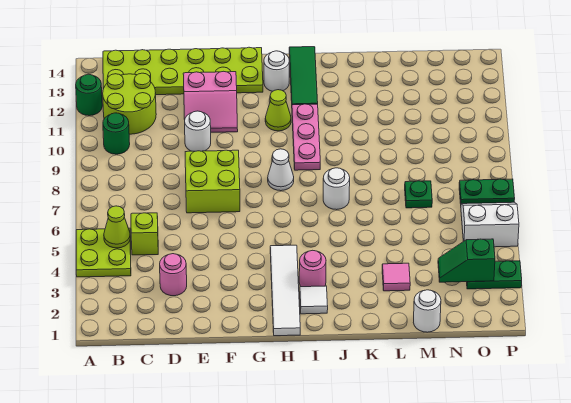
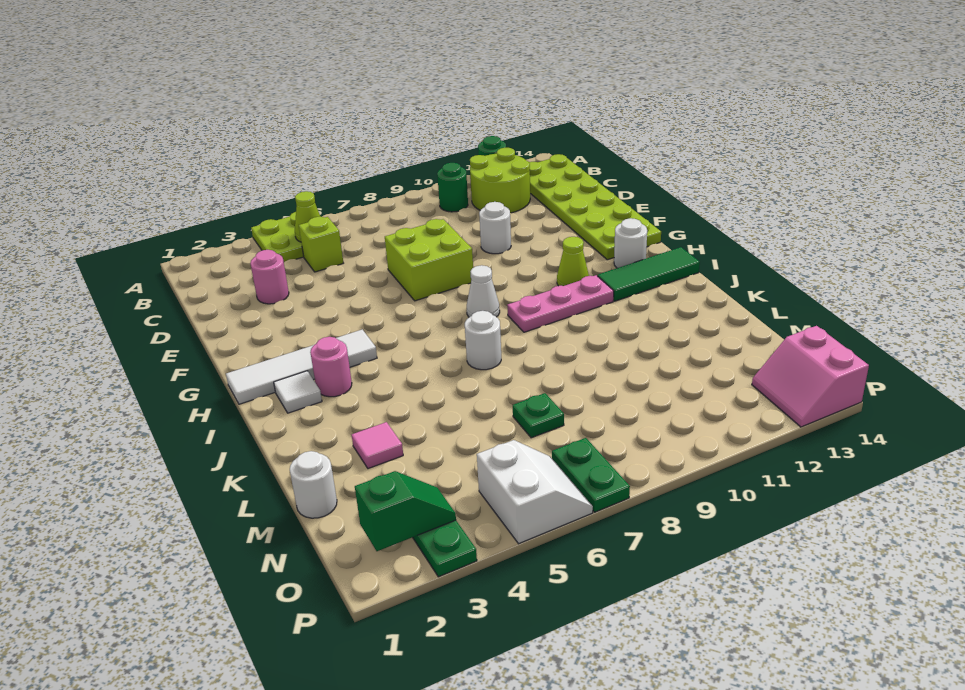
pink slope E11:F12 level 1 top 12 -> pink slope O13:P14 level 1 top 14
green slope N3:O3 level 2 top O -> green slope O2:O3 level 2 top 2

